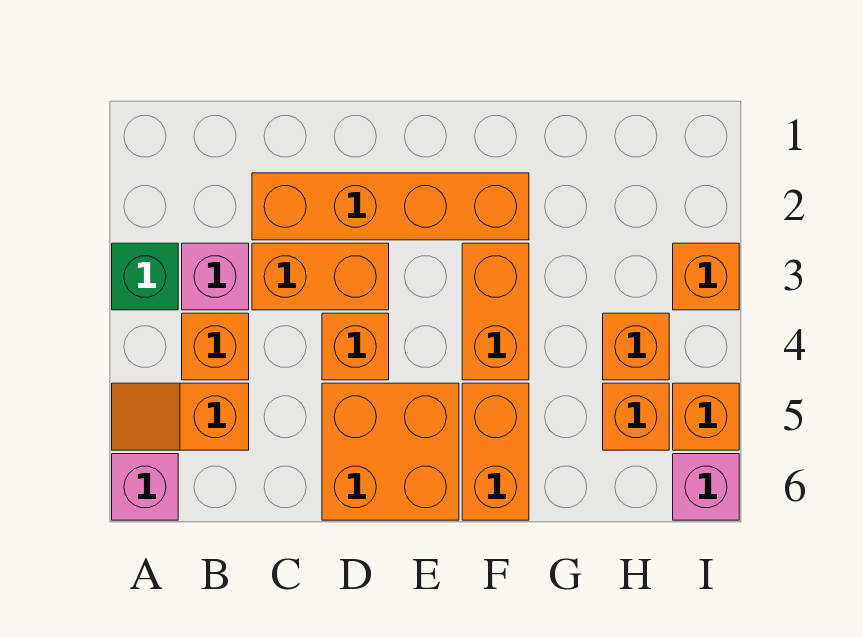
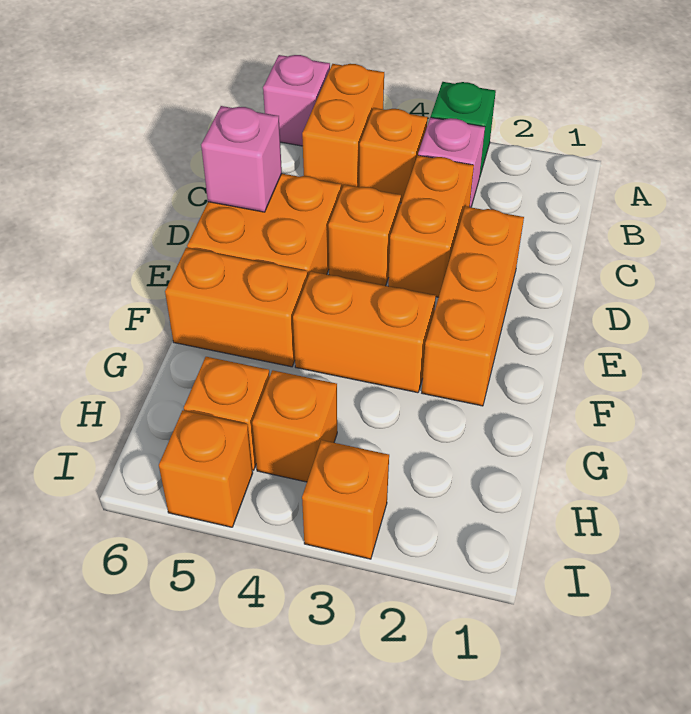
orange slope A5:B5 level 1 top B -> orange brick A5:B5 level 1
orange brick C2:F2 level 1 -> orange brick D2:F2 level 1
pink brick I6 level 1 -> pink brick D6 level 2

